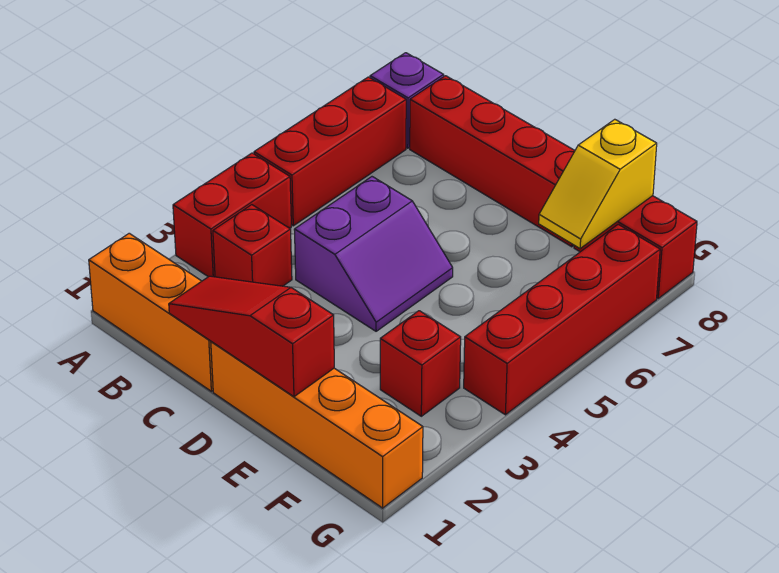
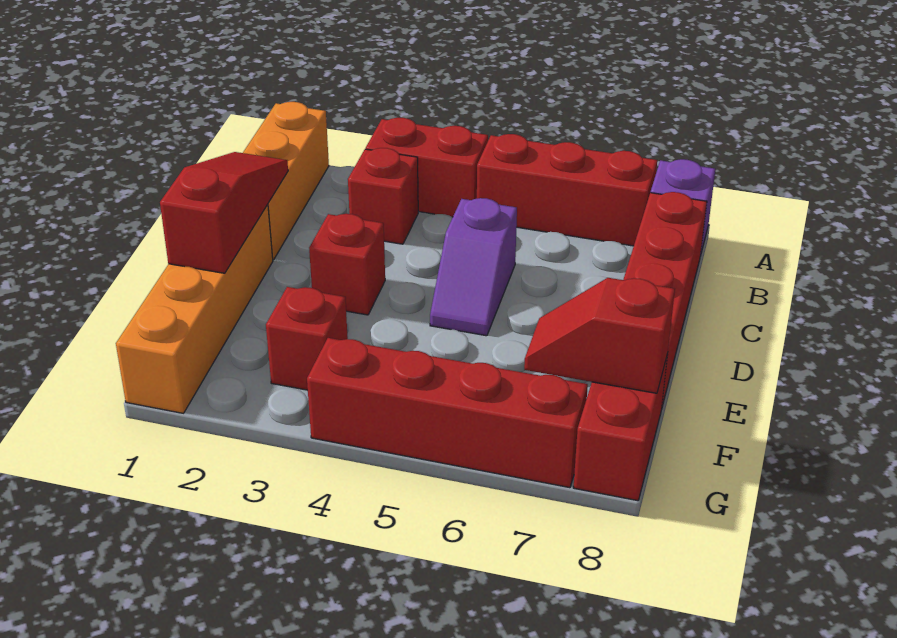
purple slope C4:D5 level 1 top C -> purple slope C5:D5 level 1 top C
none -> red brick D3 level 1
yellow slope F7:F8 level 2 top 8 -> red slope F7:F8 level 2 top 8

